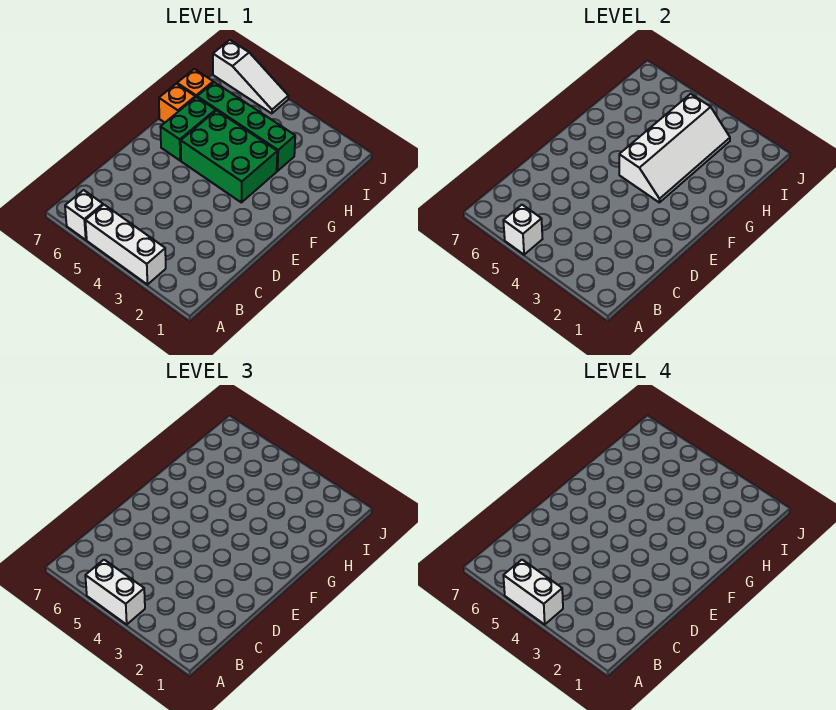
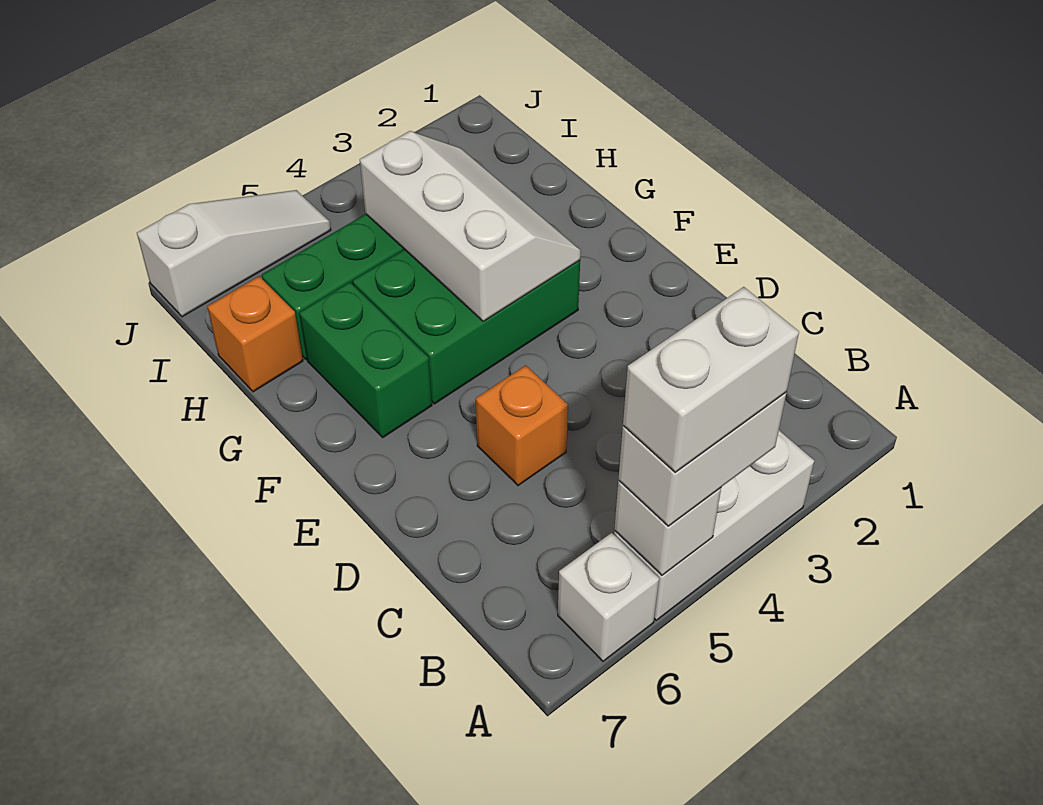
white slope F3:I4 level 2 top 4 -> white slope F3:H4 level 2 top 4
orange brick G7 level 1 -> orange brick D5 level 1

